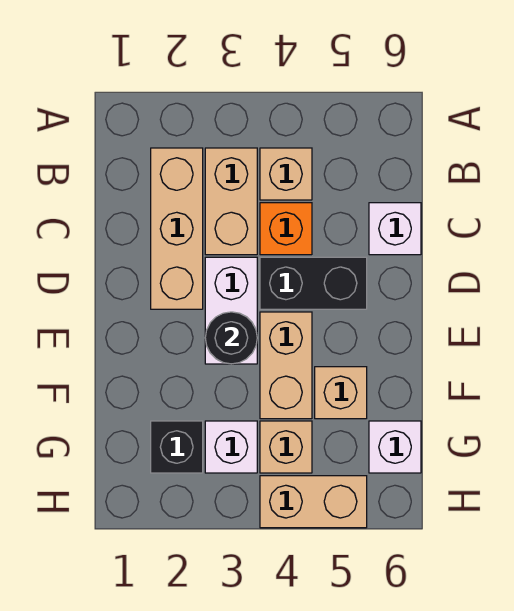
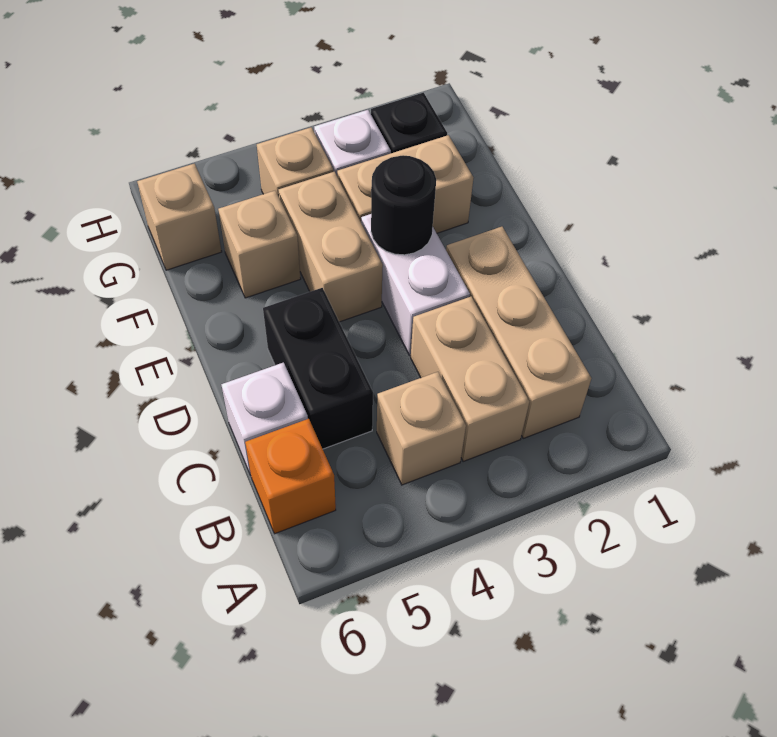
orange brick C4 level 1 -> orange brick B6 level 1
black brick D4:D5 level 1 -> black brick C5:D5 level 1
white brick G6 level 1 -> tan brick G6 level 1
tan brick H4:H5 level 1 -> tan brick F2:F3 level 1

